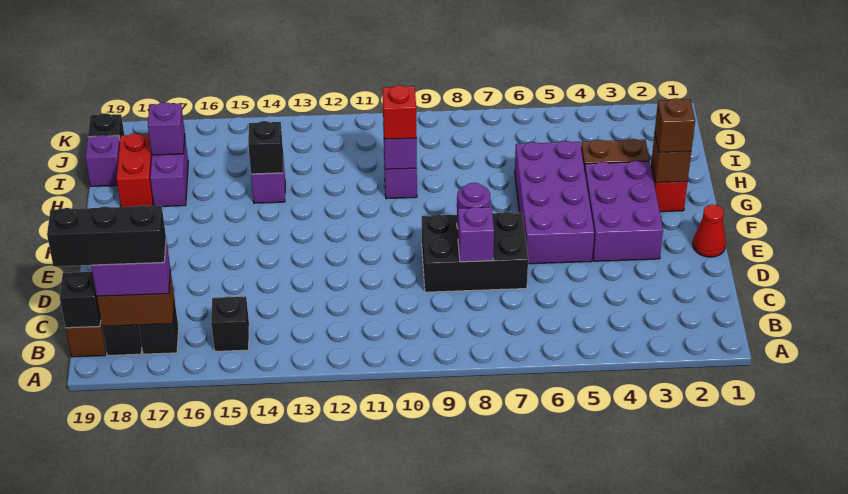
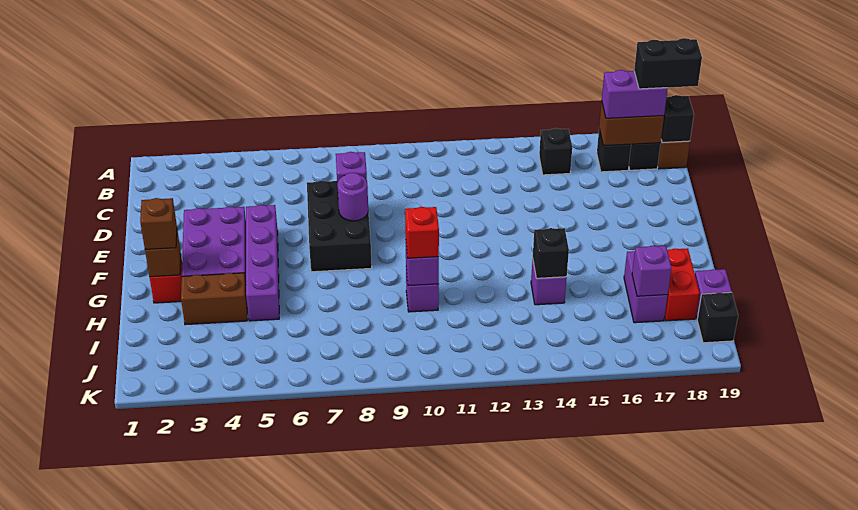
black brick B17:B19 level 4 -> black brick B18:B19 level 4
black brick D7:E9 level 1 -> black brick D7:F8 level 1
red cone E1 level 1 -> none
purple brick E5:H6 level 1 -> purple brick E5:H5 level 1

